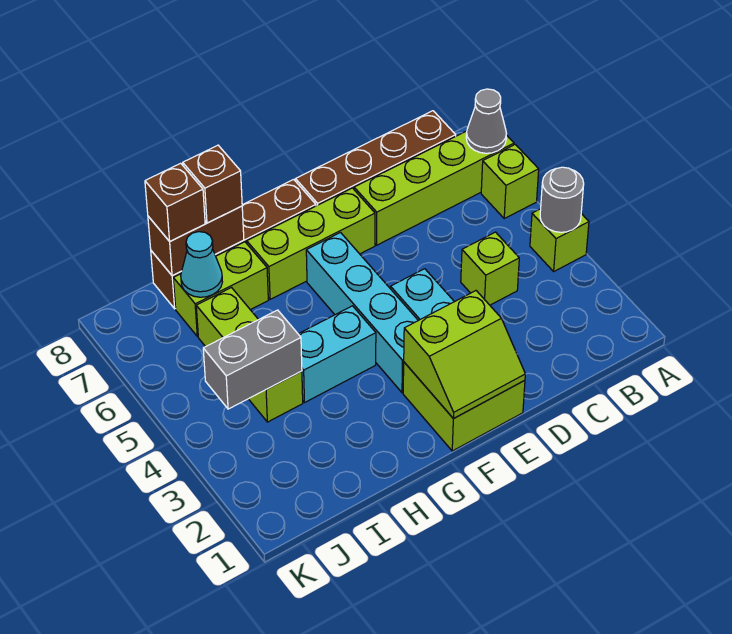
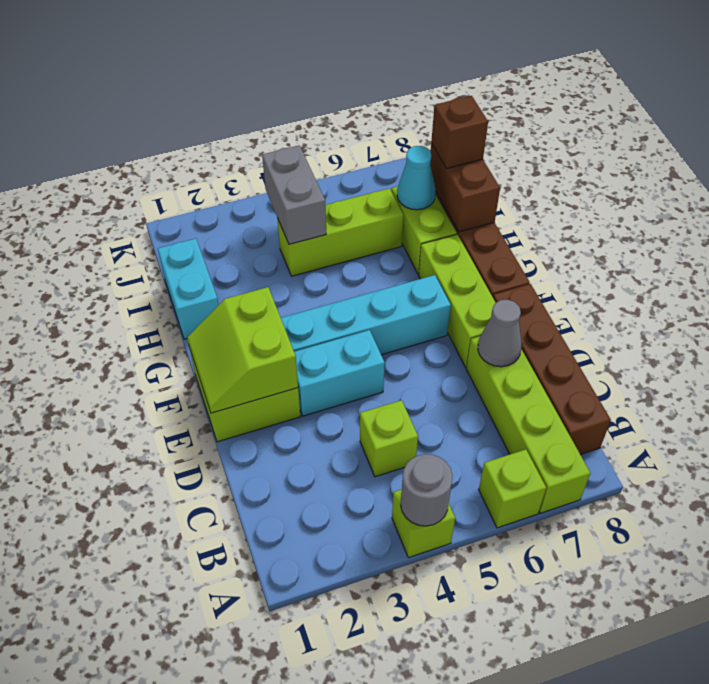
grey cone A7 level 2 -> grey cone D7 level 2
cyan brick G4:H4 level 1 -> cyan brick H1:I1 level 1
brown brick H8 level 3 -> none

